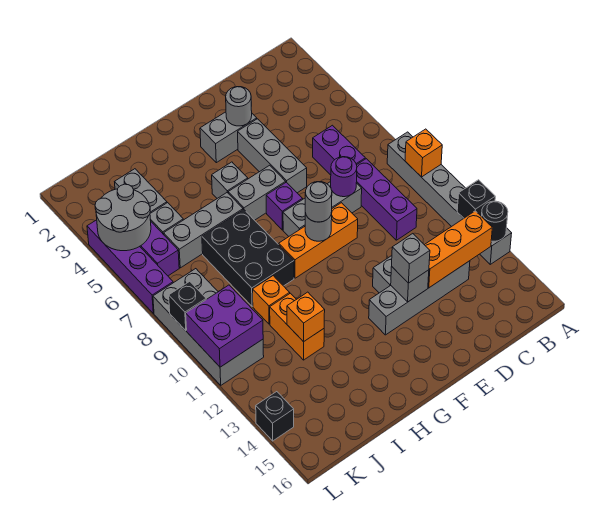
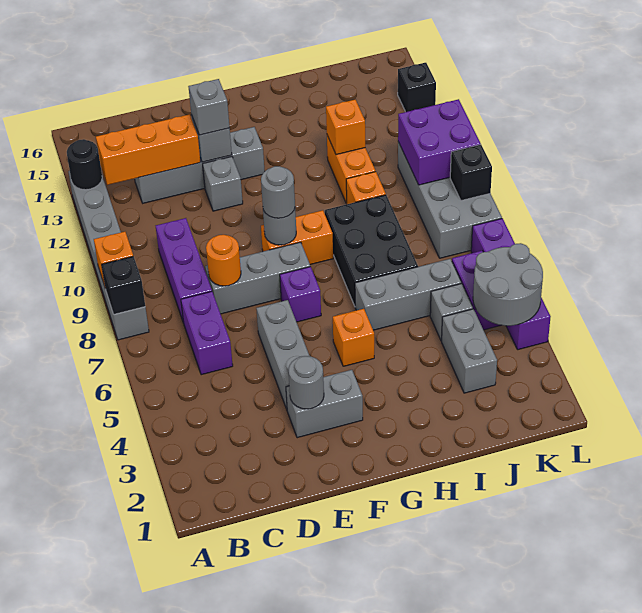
black brick A12 level 2 -> black brick A8 level 2
purple round brick D8 level 2 -> orange round brick D8 level 2
orange brick E9:G9 level 1 -> orange brick F9:G9 level 1
grey brick F6:G6 level 1 -> none
grey brick G5 level 1 -> orange brick G5 level 1

